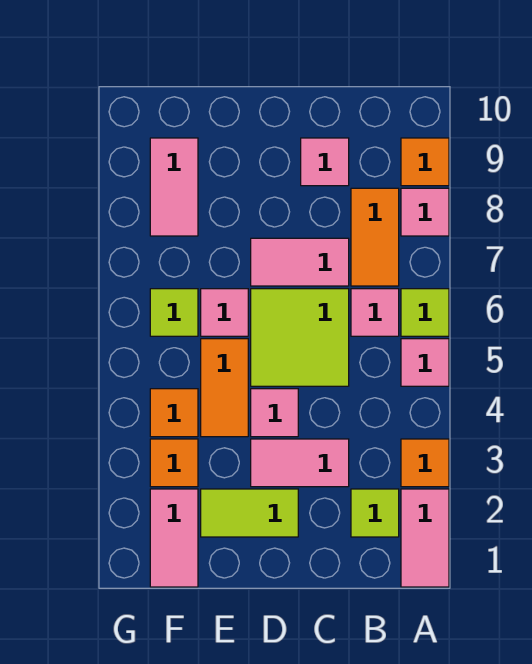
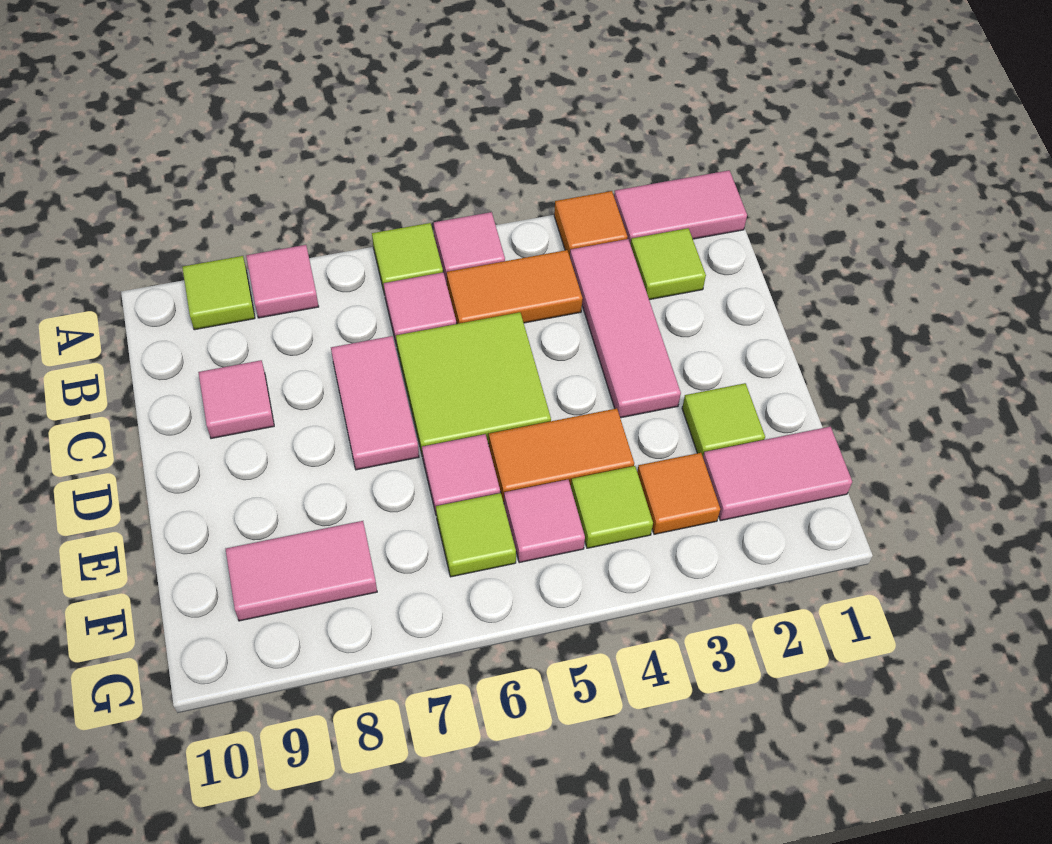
orange tile A9 level 1 -> lime tile A9 level 1
orange tile B7:B8 level 1 -> orange tile B4:B5 level 1
pink tile C3:D3 level 1 -> pink tile B3:D3 level 1
lime tile D2:E2 level 1 -> lime tile E2 level 1
pink tile D4 level 1 -> pink tile F5 level 1
orange tile F4 level 1 -> lime tile F4 level 1

